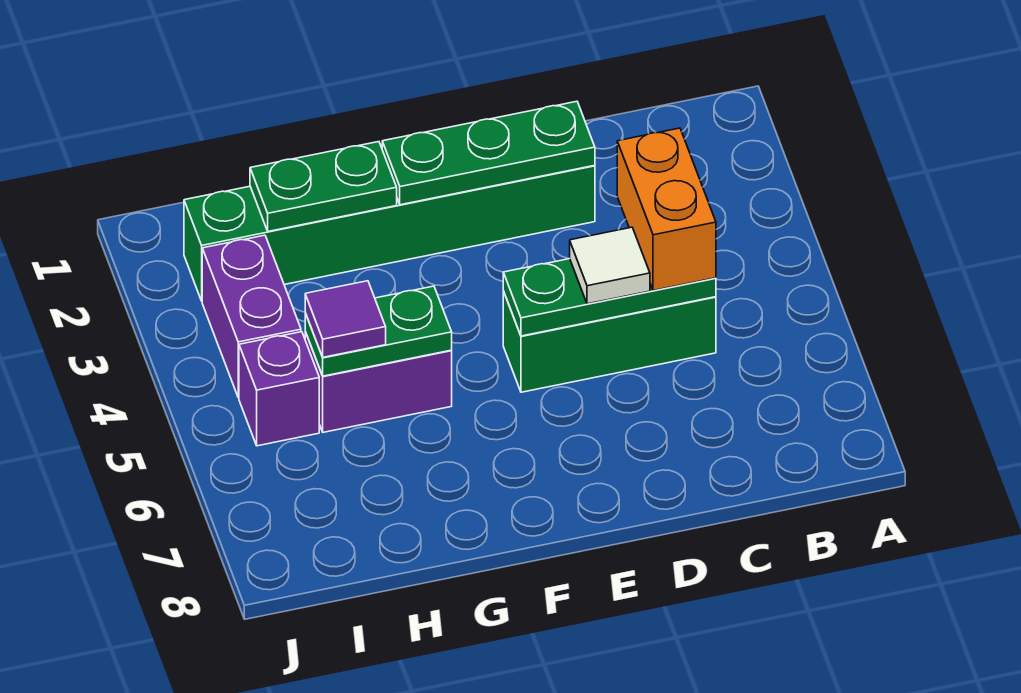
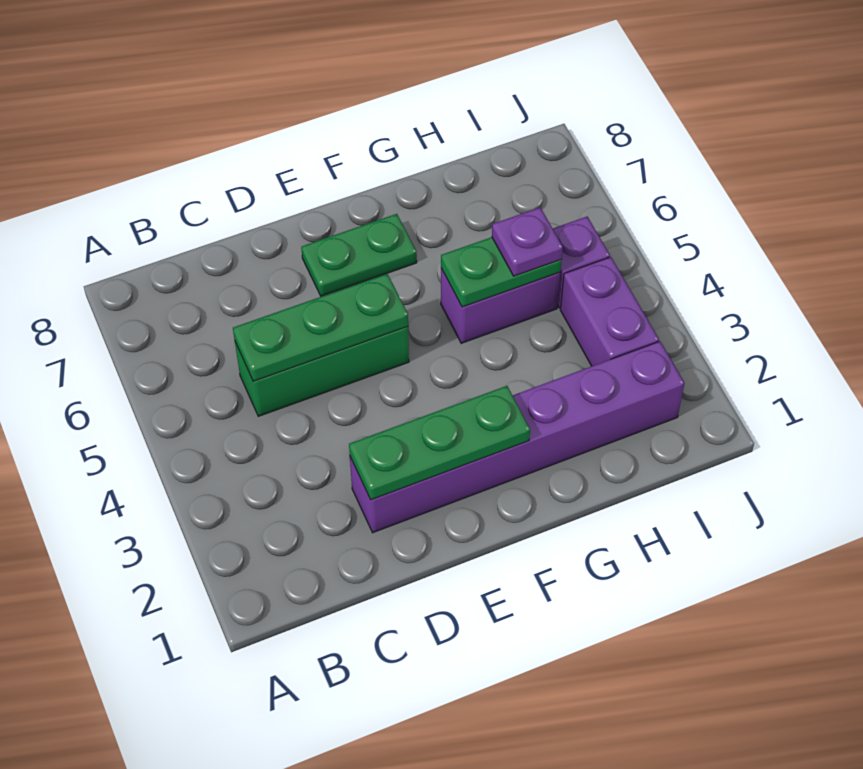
orange brick C4:C5 level 3 -> none
green brick D2:I2 level 1 -> purple brick D2:I2 level 1
white tile D5 level 3 -> none
green plate G2:H2 level 2 -> green plate E7:F7 level 1
purple tile H5 level 3 -> purple plate H5 level 3

